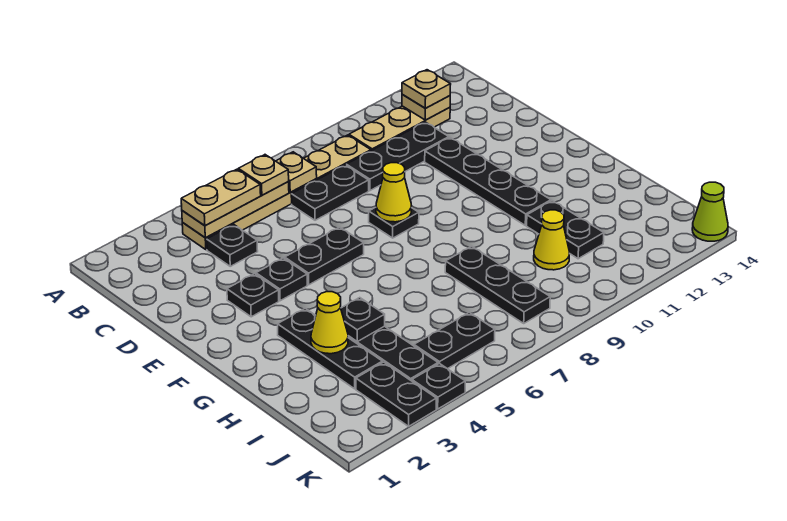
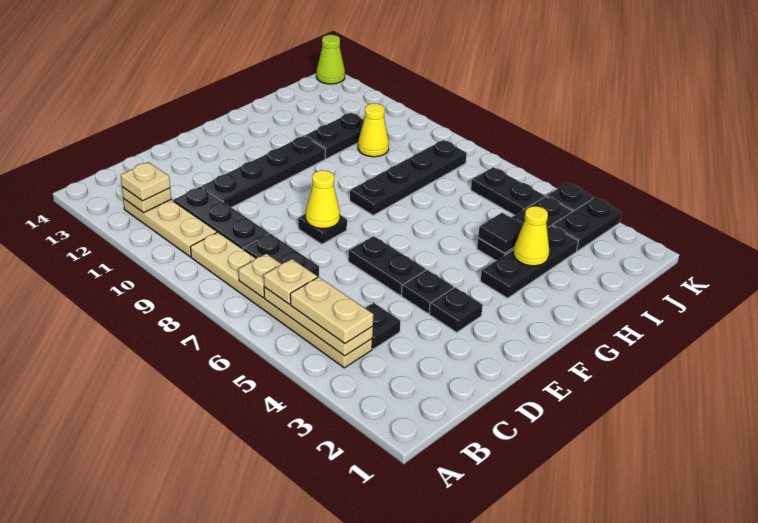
black plate H4 level 2 -> black tile H4 level 2
black plate H8:J8 level 1 -> black plate G8:J8 level 1

